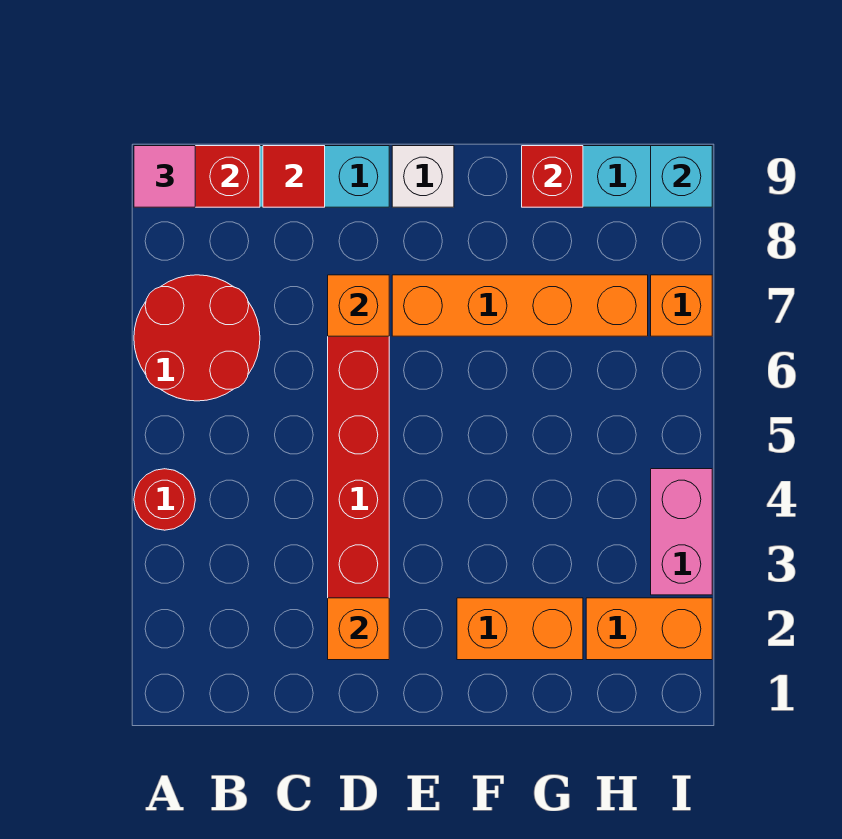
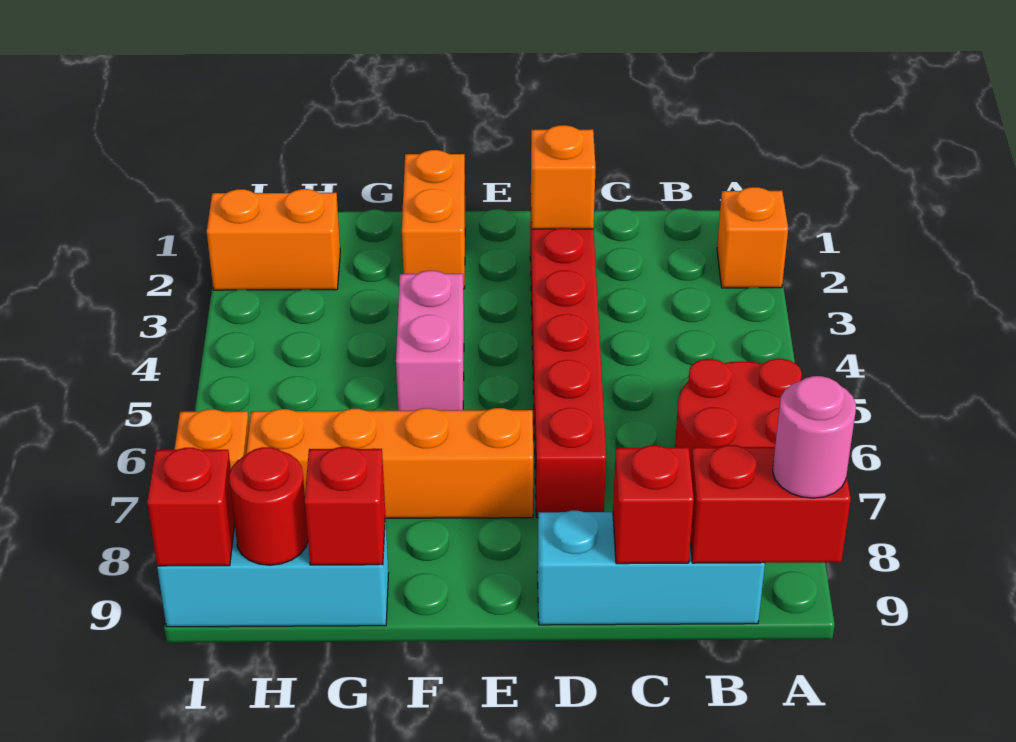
red round brick A4 level 1 -> red round brick H9 level 2
pink tile A9 level 3 -> pink round brick A9 level 3
red tile C9 level 2 -> red brick C9 level 2
orange brick D7 level 2 -> orange brick A2 level 1
white brick E9 level 1 -> none
orange brick F2:G2 level 1 -> orange brick F1:F2 level 1
pink brick I3:I4 level 1 -> pink brick F4:F5 level 1
cyan brick I9 level 2 -> red brick I9 level 2

